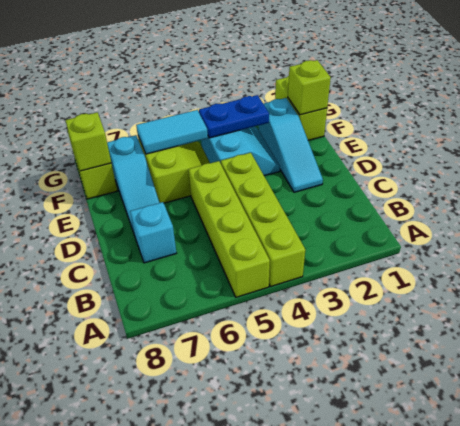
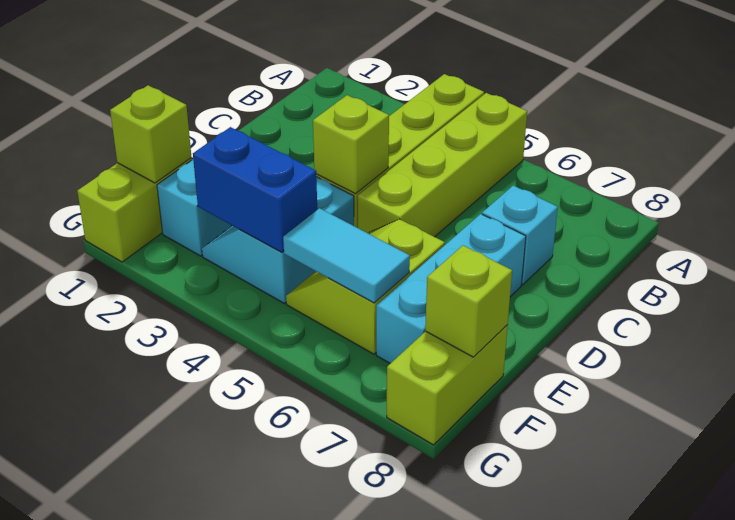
none -> lime brick D4 level 2
cyan slope D7:F7 level 1 top F -> cyan brick D7:F7 level 1
blue plate F3:F4 level 2 -> blue brick F3:F4 level 2

